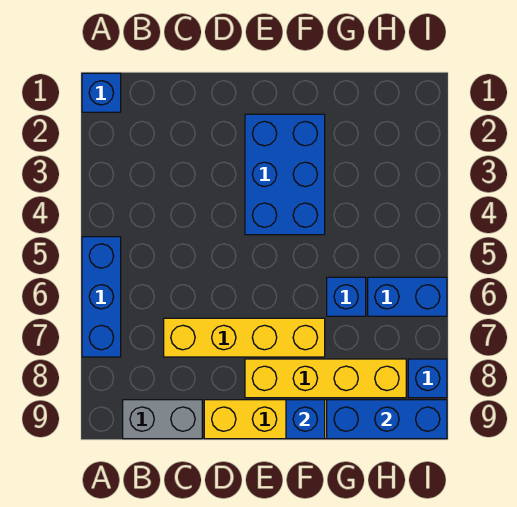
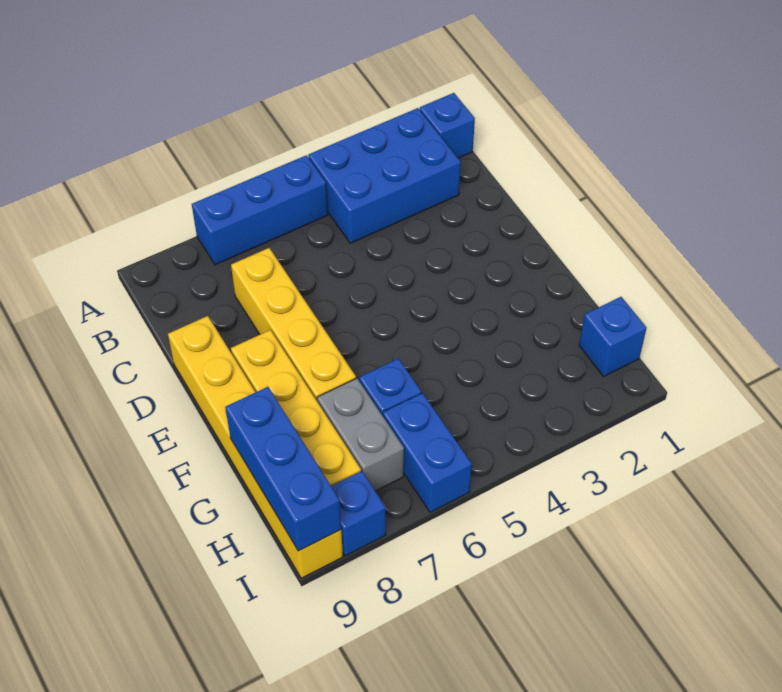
grey brick B9:C9 level 1 -> grey brick G7:H7 level 1
blue brick E2:F4 level 1 -> blue brick A2:B4 level 1
blue brick F9 level 2 -> blue brick H1 level 1

